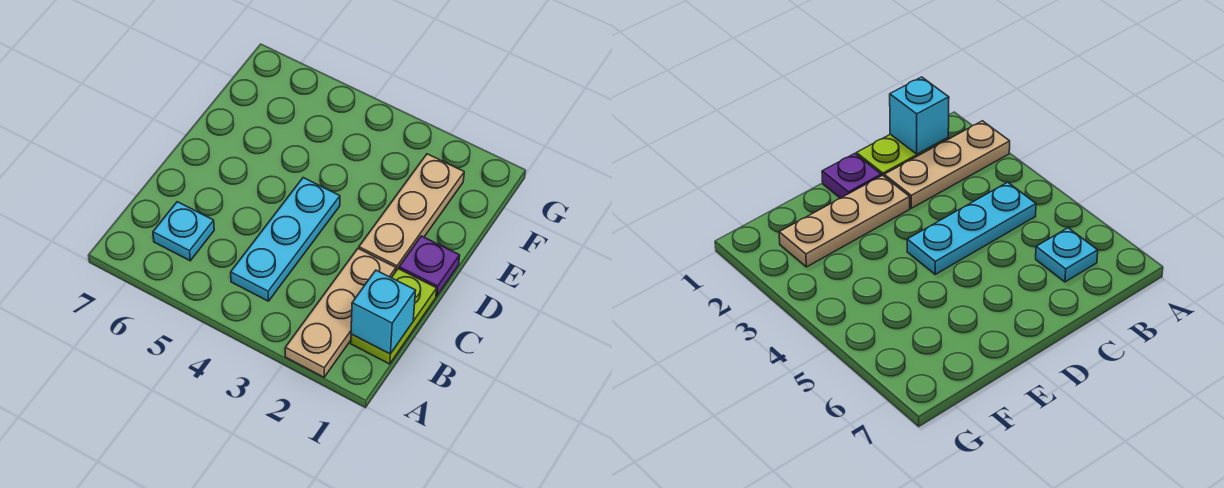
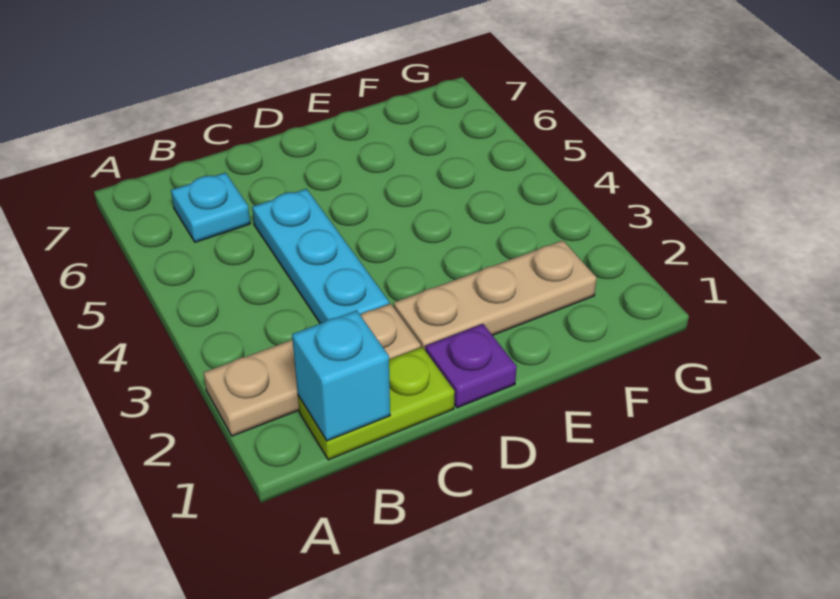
cyan plate B4:D4 level 1 -> cyan plate C3:C5 level 1

